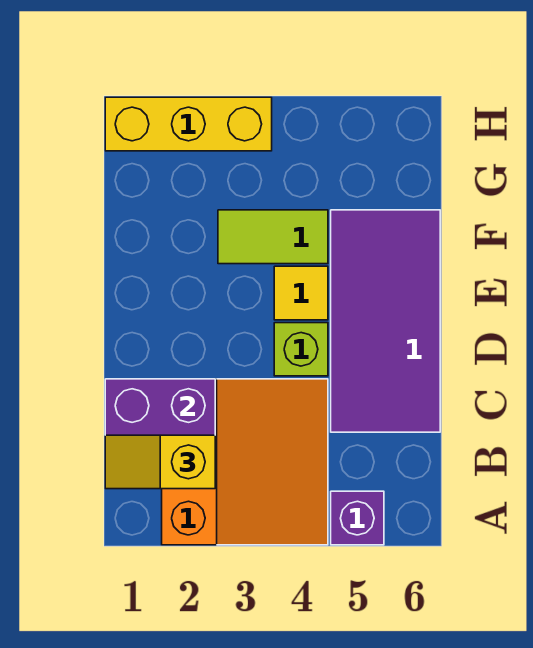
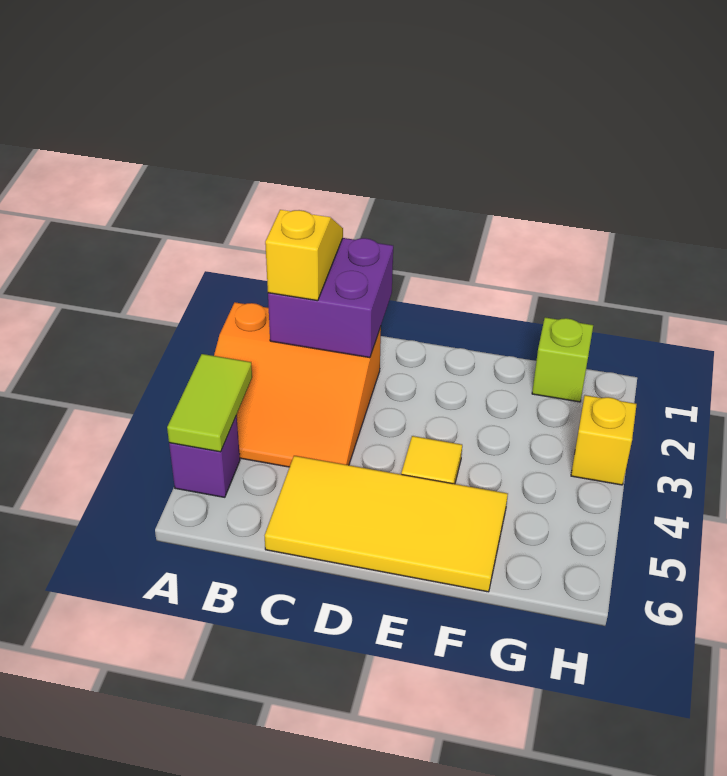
purple tile C5:F6 level 1 -> yellow tile C5:F6 level 1
lime brick D4 level 1 -> lime brick G1 level 1
lime tile F3:F4 level 1 -> lime tile A4:A5 level 2
yellow brick H1:H3 level 1 -> yellow brick H3 level 1

